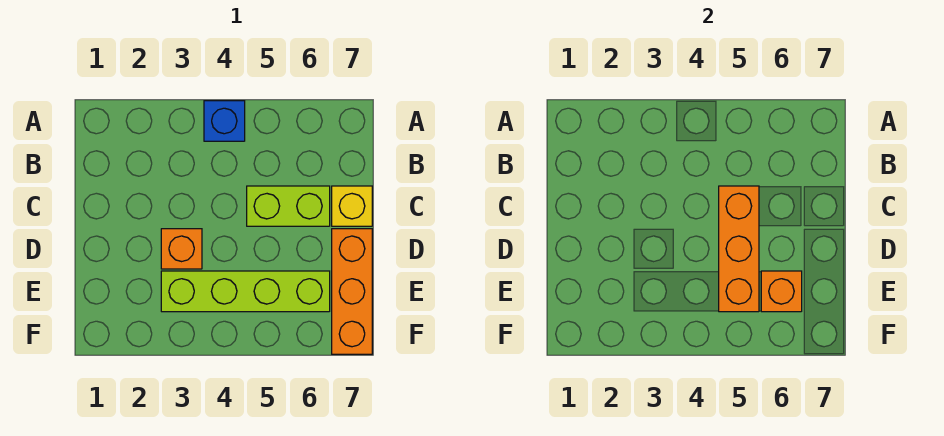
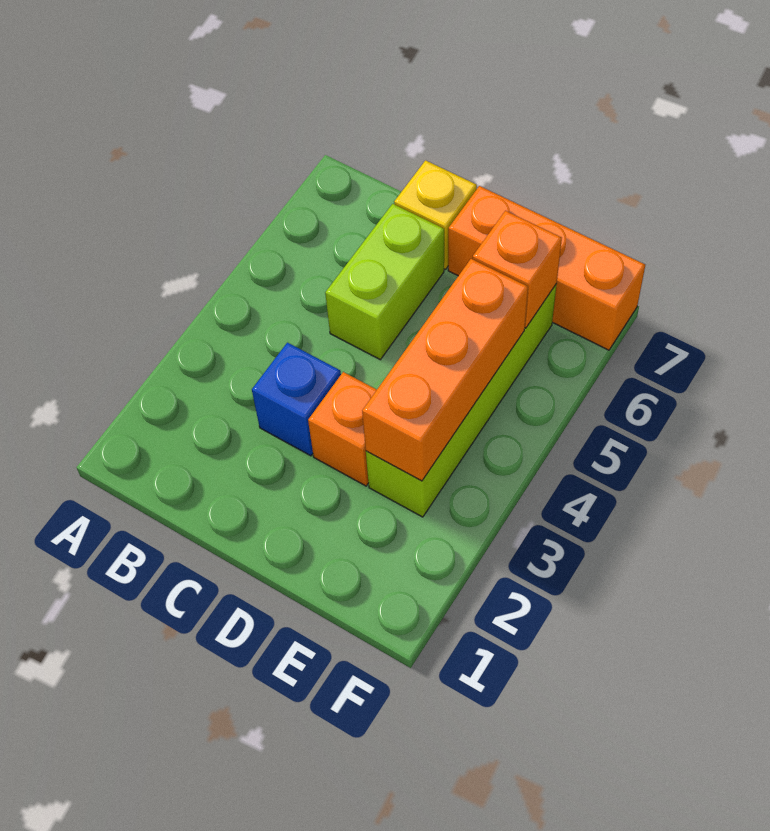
blue brick A4 level 1 -> blue brick C3 level 1
orange brick C5:E5 level 2 -> orange brick E3:E5 level 2

